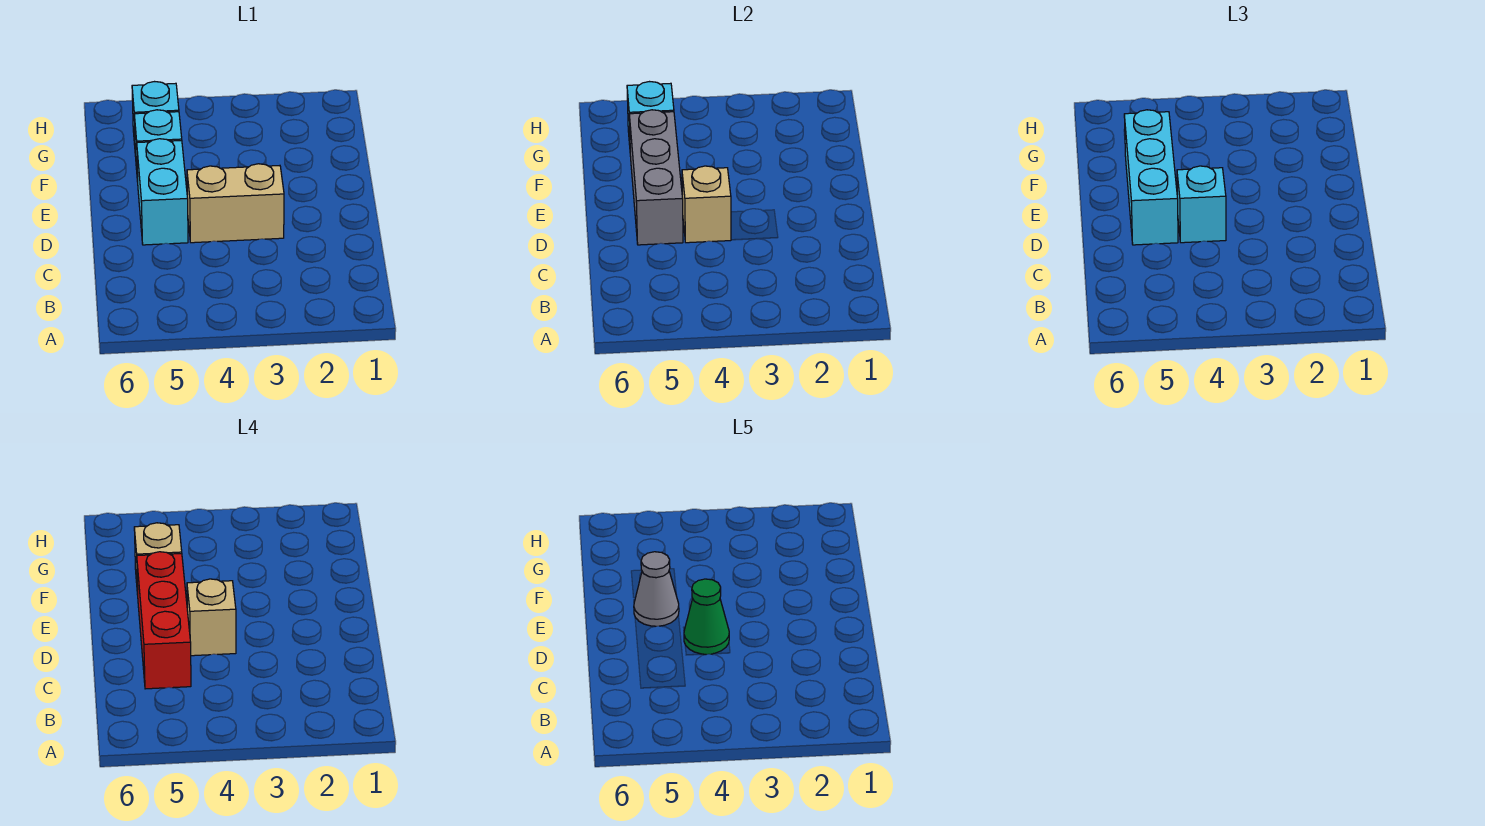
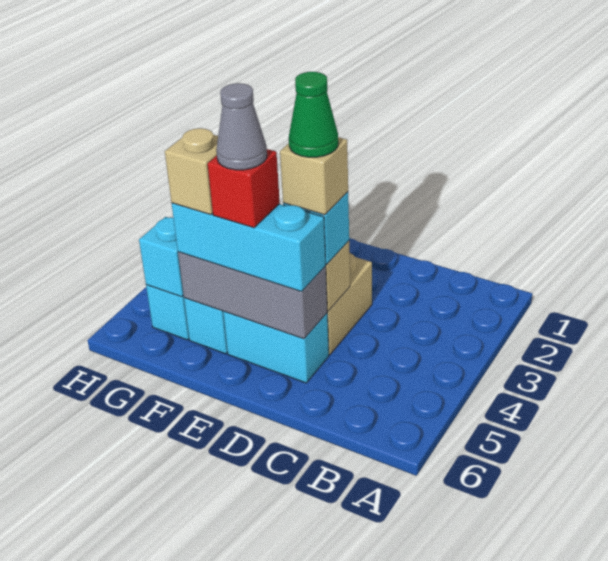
red brick C5:E5 level 4 -> red brick E5 level 4

